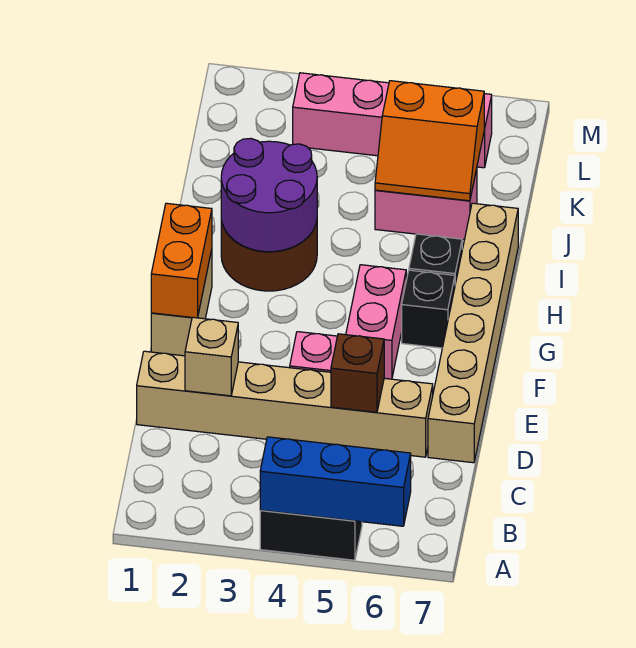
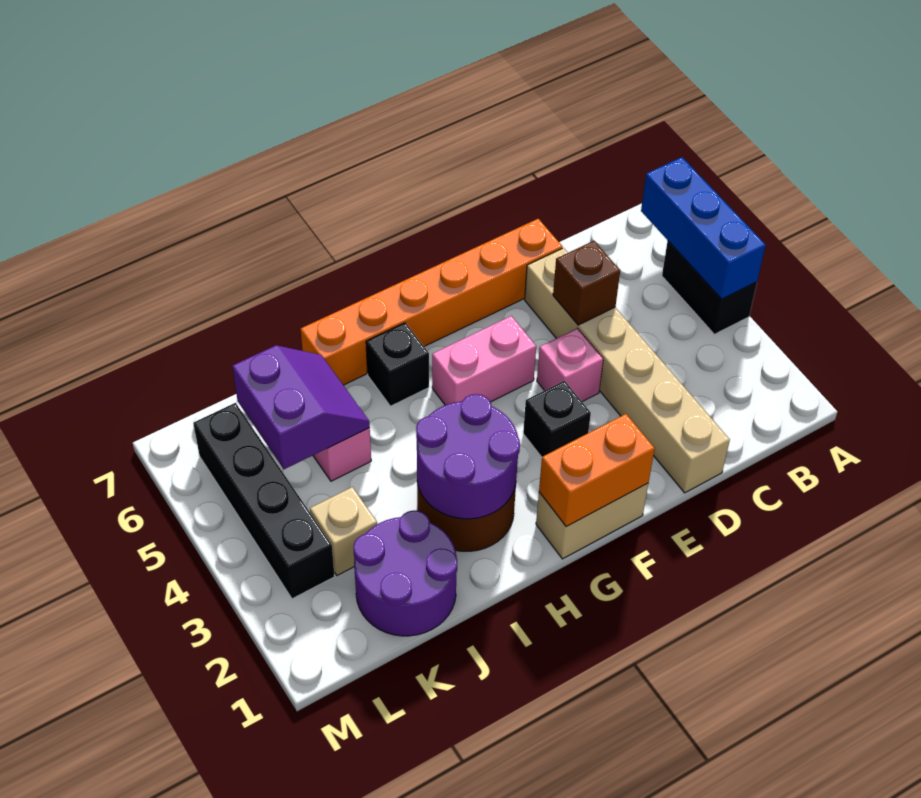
tan brick D2 level 2 -> tan brick K3 level 1
tan brick D7:I7 level 1 -> orange brick D7:I7 level 1
black brick G6 level 1 -> black brick F3 level 1
none -> purple round brick J1:K2 level 1
orange slope J5:K6 level 2 top K -> purple slope J5:K6 level 2 top K
pink brick L3:L6 level 1 -> black brick L3:L6 level 1

